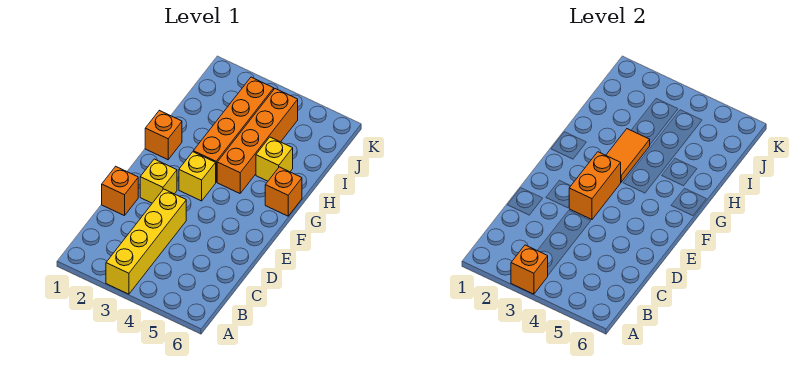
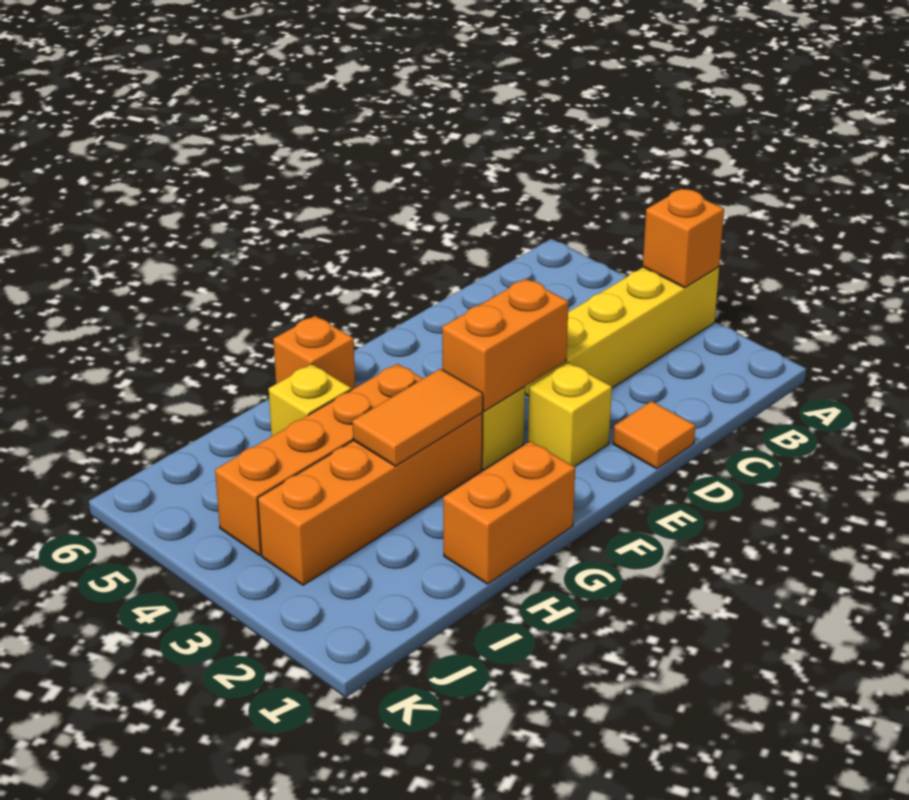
orange brick D1 level 1 -> orange tile D1 level 1
orange brick G1 level 1 -> orange brick G1:H1 level 1

